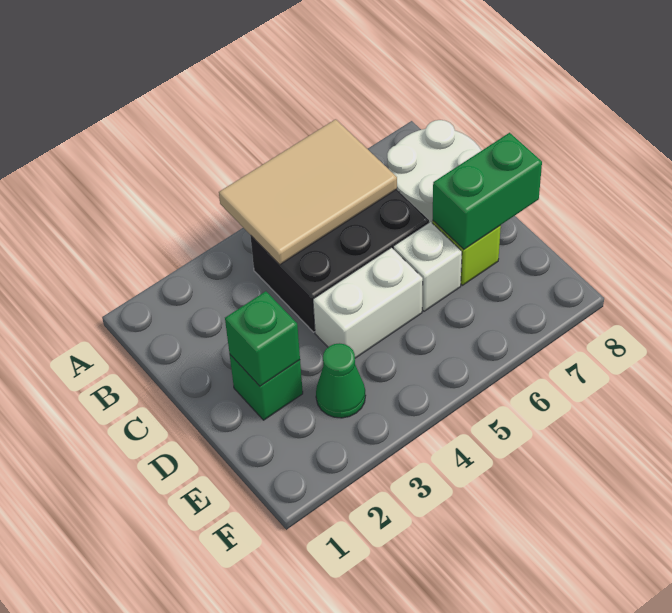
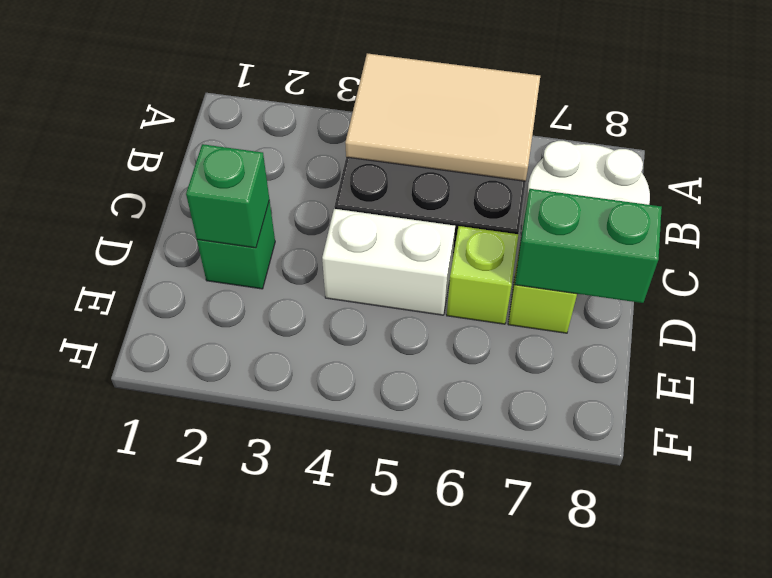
white brick D6 level 1 -> lime brick D6 level 1
green cone E3 level 1 -> none

